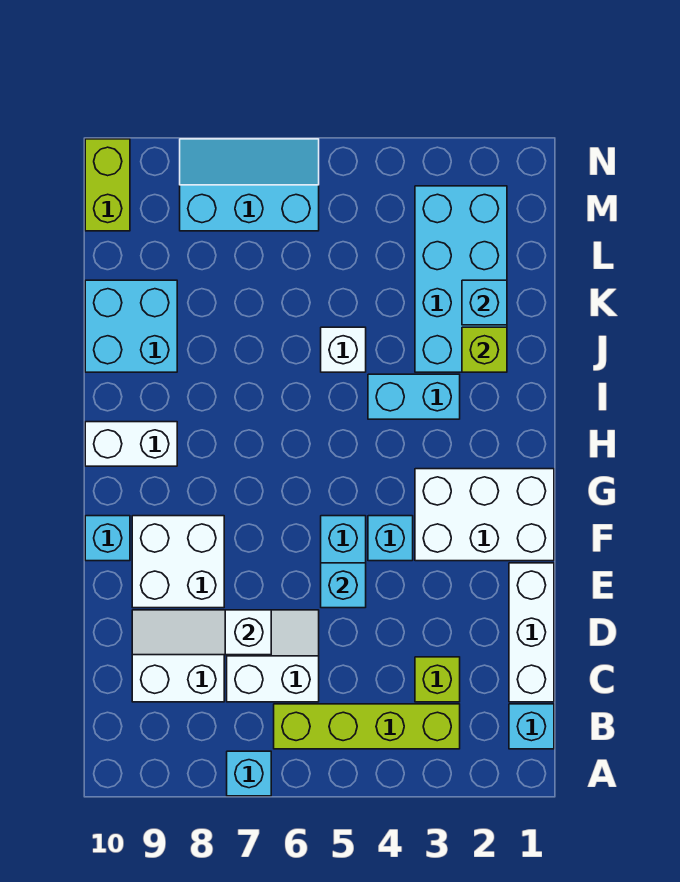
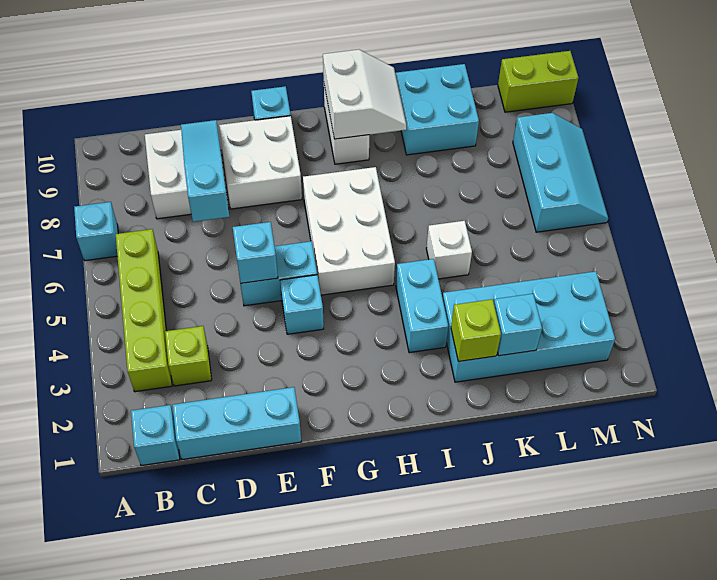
white brick C1:E1 level 1 -> cyan brick C1:E1 level 1
white slope C6:D7 level 1 top C -> white slope H9:I10 level 2 top H
white slope D7:D9 level 2 top 7 -> cyan slope D7:D9 level 2 top 7
white brick F1:G3 level 1 -> white brick G5:H7 level 1

